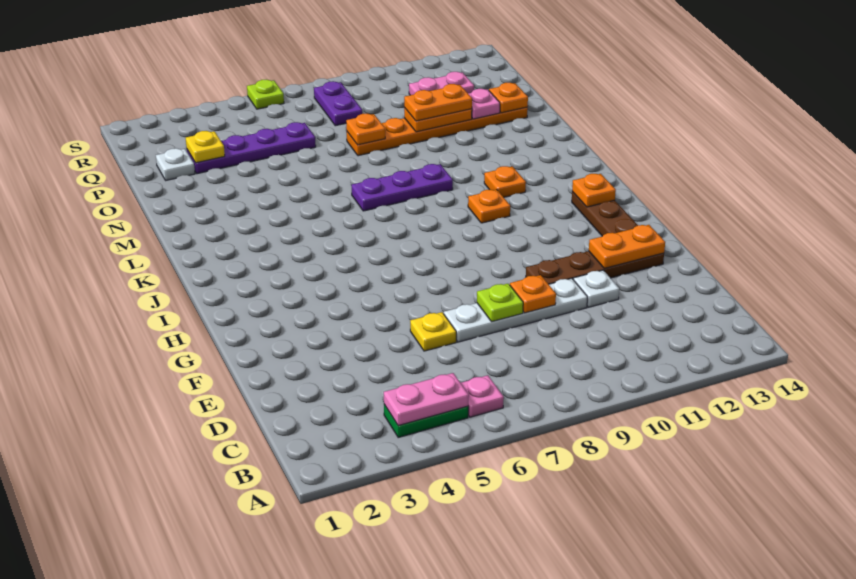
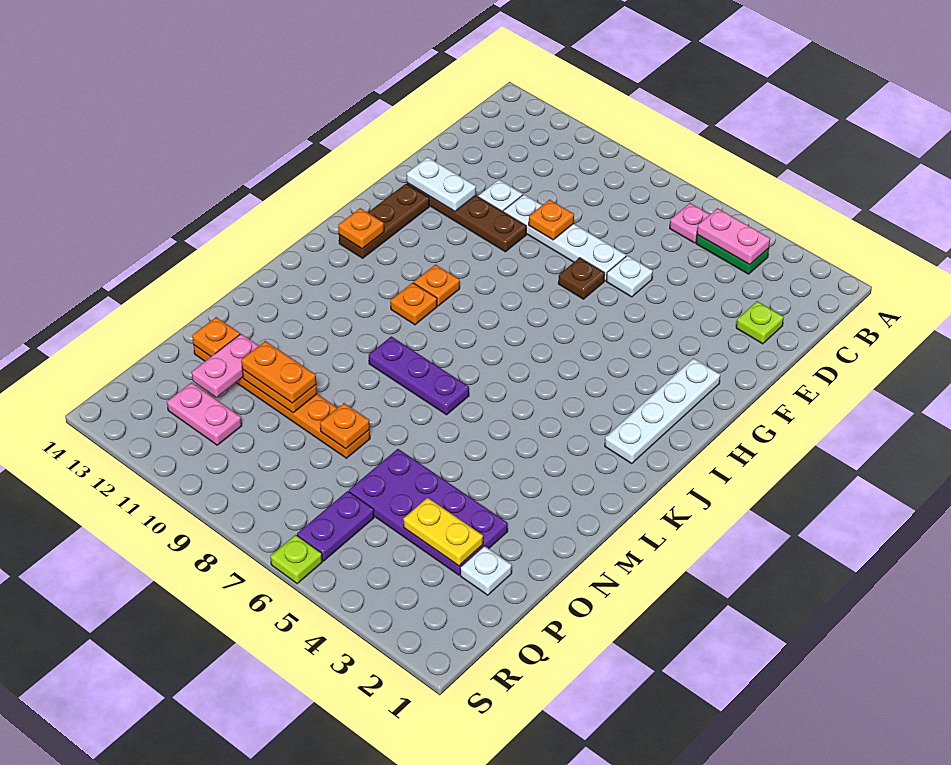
yellow plate E6 level 1 -> white plate E6 level 1
lime plate E8 level 2 -> lime plate D2 level 1
none -> brown plate F7 level 1
orange plate F12:F13 level 2 -> white plate F12:F13 level 2
none -> white plate G2:J2 level 1
orange plate K11 level 1 -> orange plate I10 level 1
pink plate O12 level 2 -> pink plate O12:P12 level 2
purple plate P3:P6 level 1 -> purple plate O3:P6 level 1
yellow plate P3 level 2 -> yellow plate P3:P4 level 2
purple plate Q8:R8 level 1 -> purple plate Q6:R6 level 1

